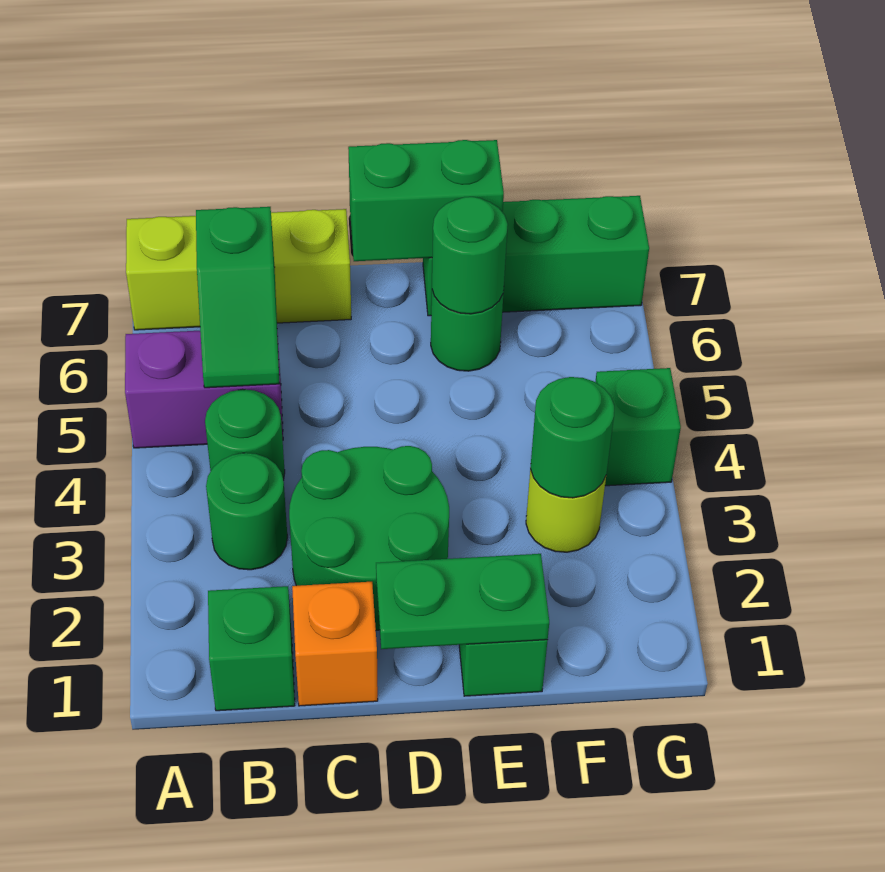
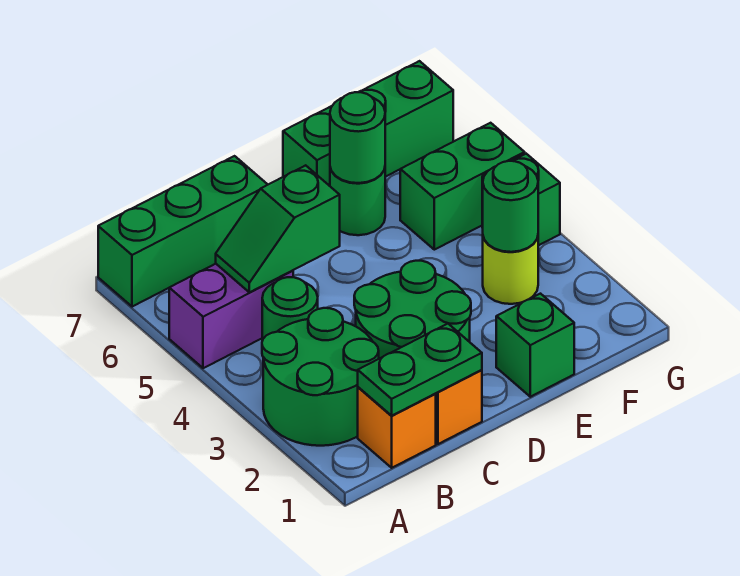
lime brick A7:C7 level 1 -> green brick A7:C7 level 1
green brick B1 level 1 -> orange brick B1 level 1
green round brick B3 level 1 -> green round brick A2:B3 level 1
green slope B5:B6 level 2 top 6 -> green slope B5:C5 level 2 top C
green plate D1:E1 level 2 -> green plate B1:C1 level 2
green brick D7:E7 level 2 -> green brick F5:G5 level 1

